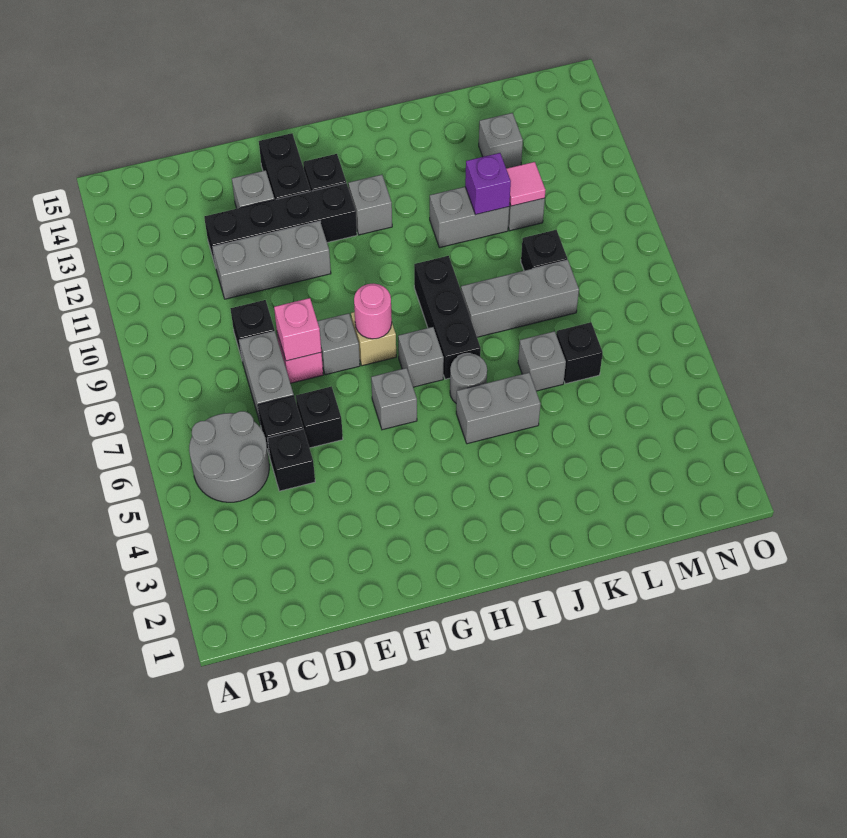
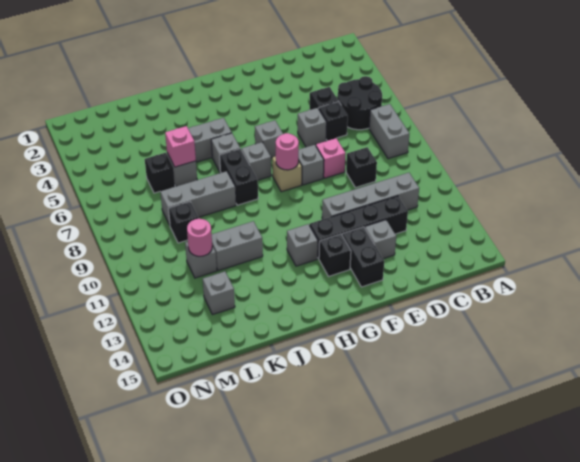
grey round brick B5:C6 level 1 -> black round brick B5:C6 level 1
grey brick D7:D8 level 1 -> grey brick B7:B8 level 1
grey brick D11:F11 level 1 -> grey brick C11:F11 level 1
black brick E6 level 1 -> grey brick E6 level 1
pink brick E8 level 2 -> pink brick K6 level 2
grey round brick I6 level 1 -> grey brick I6 level 1
black brick I7:I9 level 1 -> black brick I7:I8 level 1
purple brick K11 level 2 -> none
pink tile L11 level 2 -> pink round brick L11 level 2

